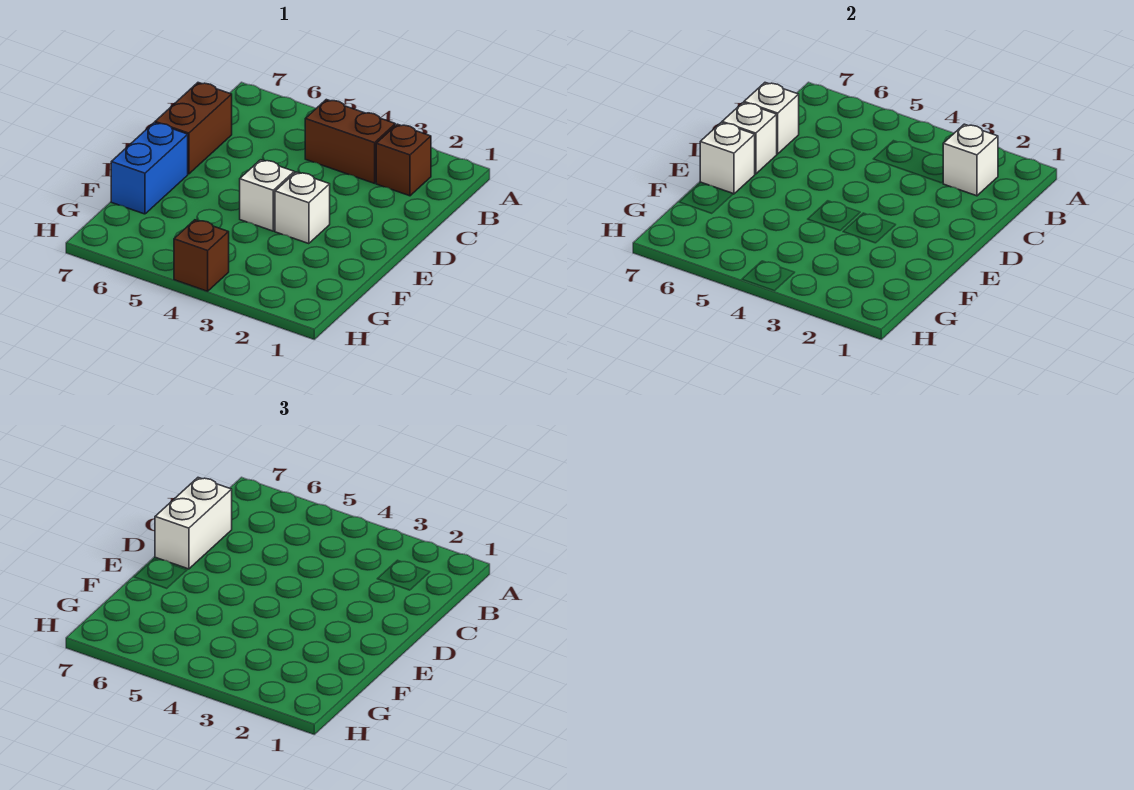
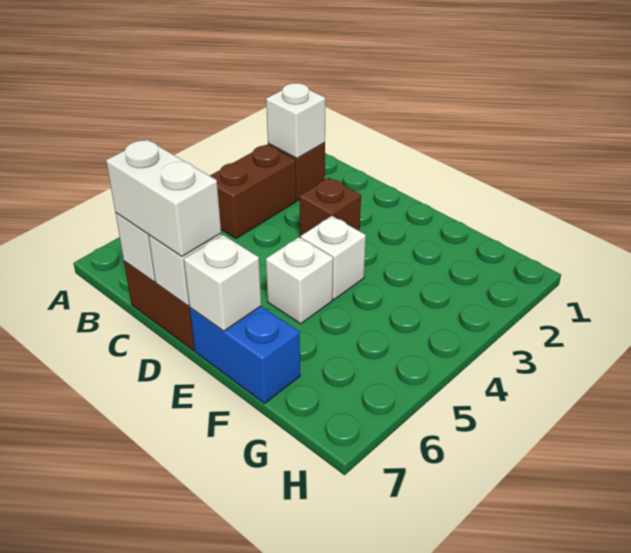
white brick E3 level 1 -> white brick E5 level 1
brown brick H4 level 1 -> brown brick D3 level 1

